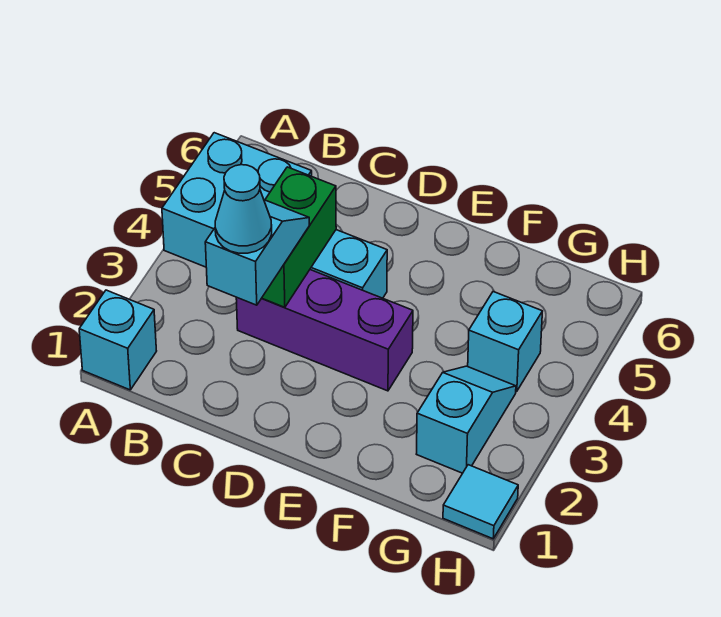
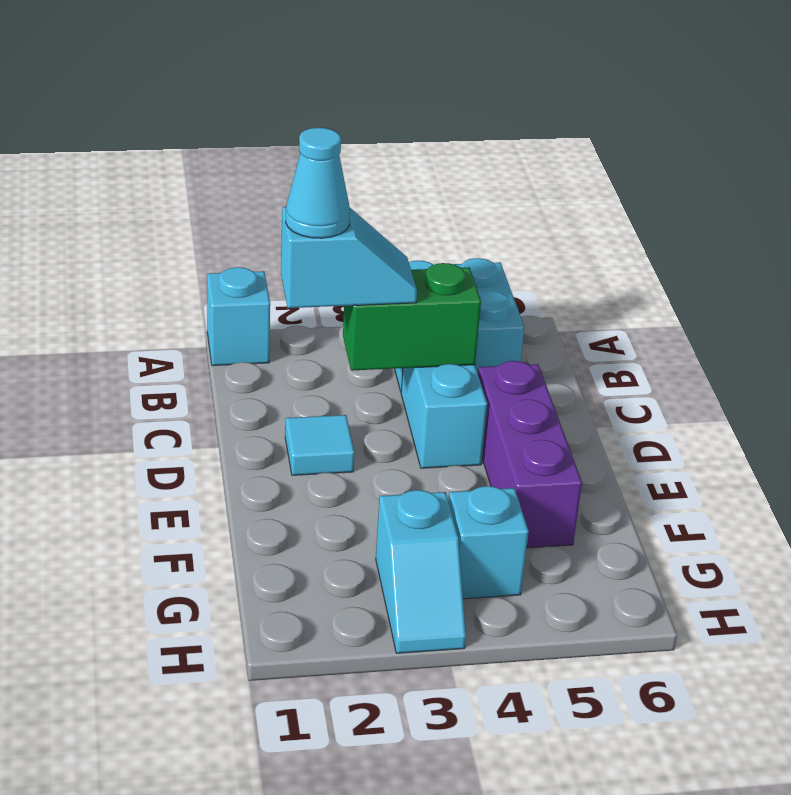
purple brick C3:E3 level 1 -> purple brick D5:F5 level 1
cyan slope G2:G3 level 1 top 2 -> cyan slope G3:H3 level 1 top G
cyan tile H1 level 1 -> cyan tile D2 level 1

